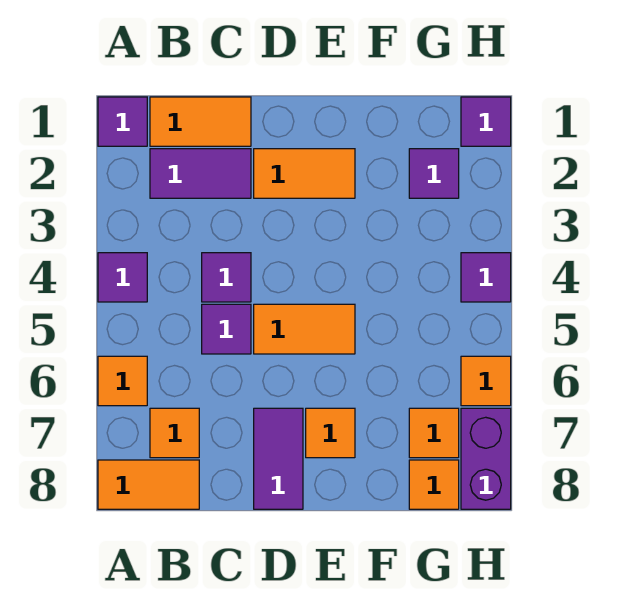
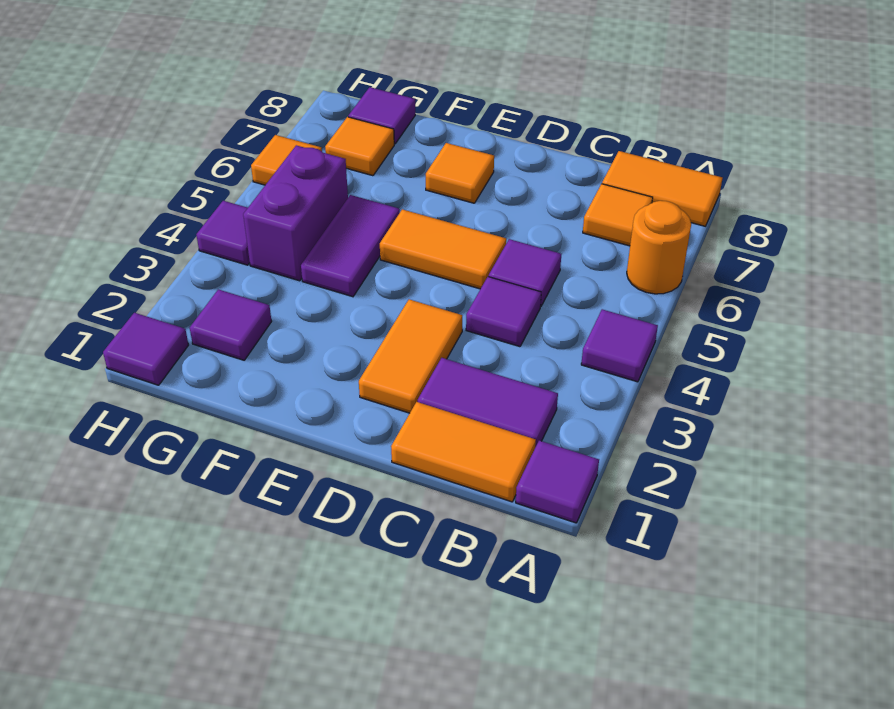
orange tile A6 level 1 -> orange round brick A6 level 1
orange tile D2:E2 level 1 -> orange tile D2:D3 level 1
purple tile D7:D8 level 1 -> purple tile F4:F5 level 1
orange tile G8 level 1 -> purple tile G8 level 1
purple brick H7:H8 level 1 -> purple brick G4:G5 level 1

